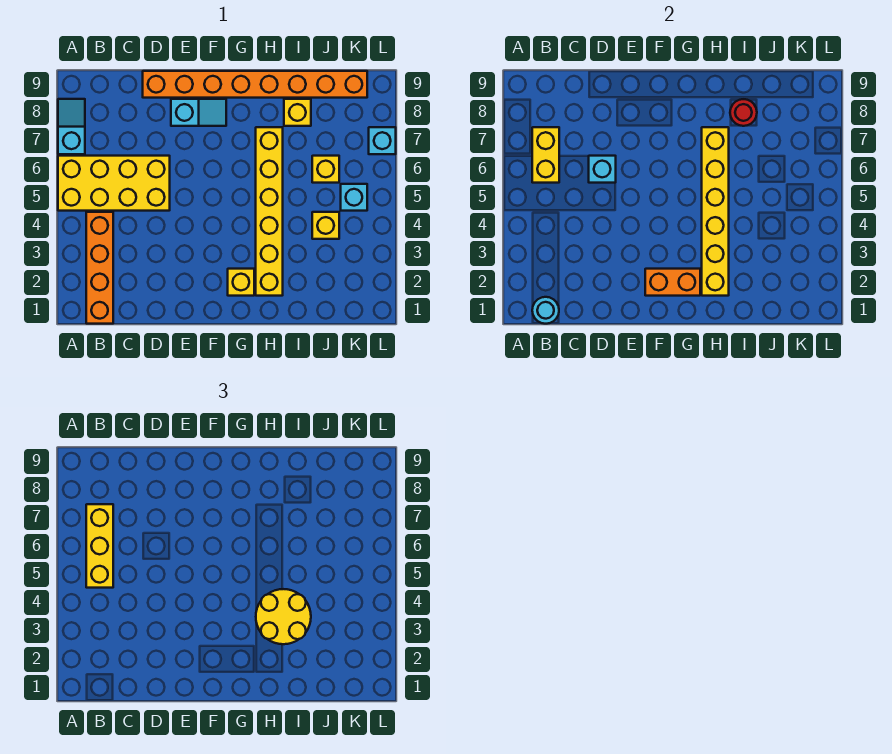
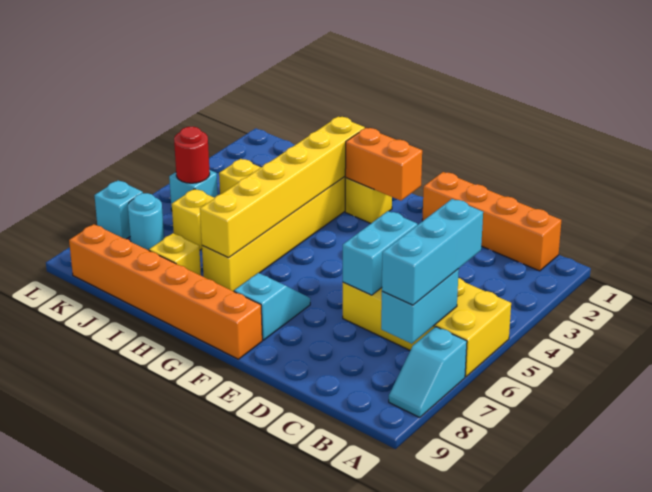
orange brick B1:B4 level 1 -> orange brick B1:E1 level 1
cyan round brick B1 level 2 -> cyan round brick K7 level 1
yellow brick B5:B7 level 3 -> cyan brick B5:B7 level 3
yellow brick B6:B7 level 2 -> cyan brick B6:B7 level 2
cyan brick D6 level 2 -> cyan brick D5:D6 level 2
orange brick D9:K9 level 1 -> orange brick F9:K9 level 1
cyan slope E8:F8 level 1 top E -> cyan slope F7:F8 level 1 top 8
yellow round brick H3:I4 level 3 -> none
red round brick I8 level 2 -> red round brick K5 level 2

